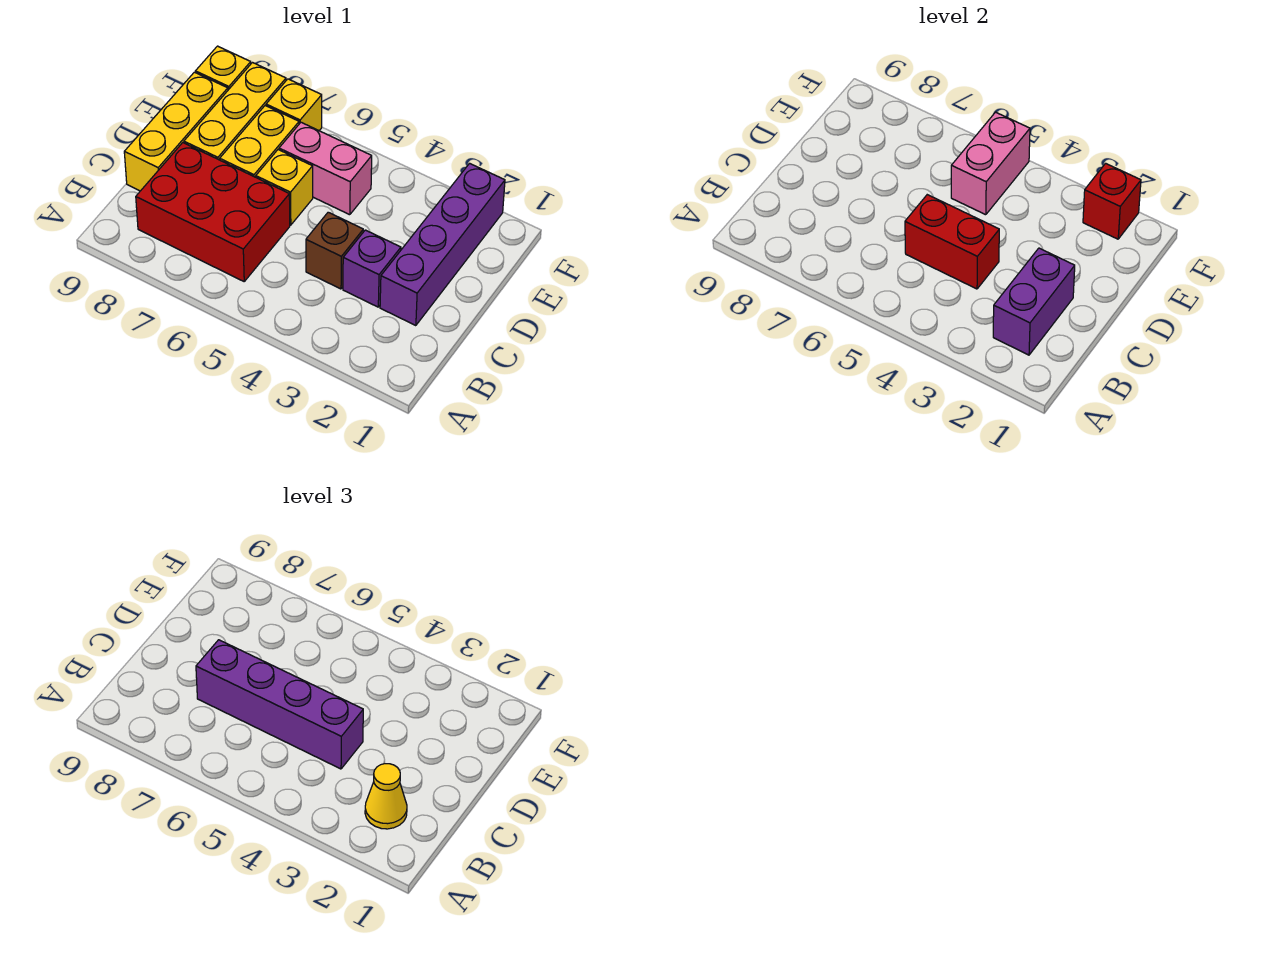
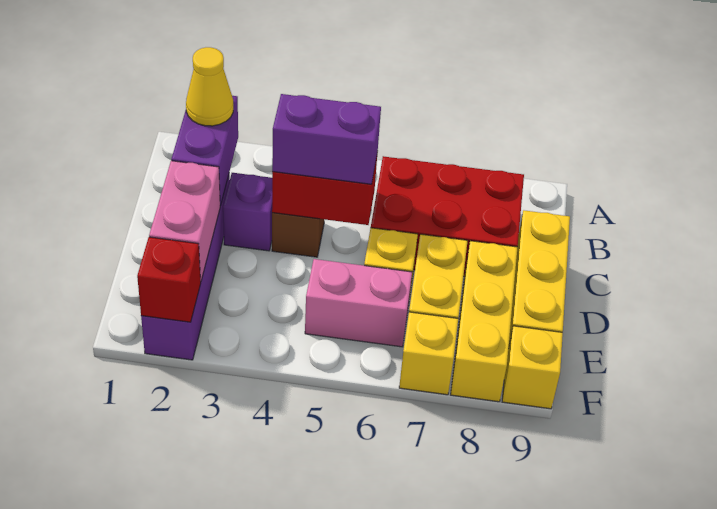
purple brick C4:C7 level 3 -> purple brick C4:C5 level 3
pink brick E5:F5 level 2 -> pink brick D2:E2 level 2

